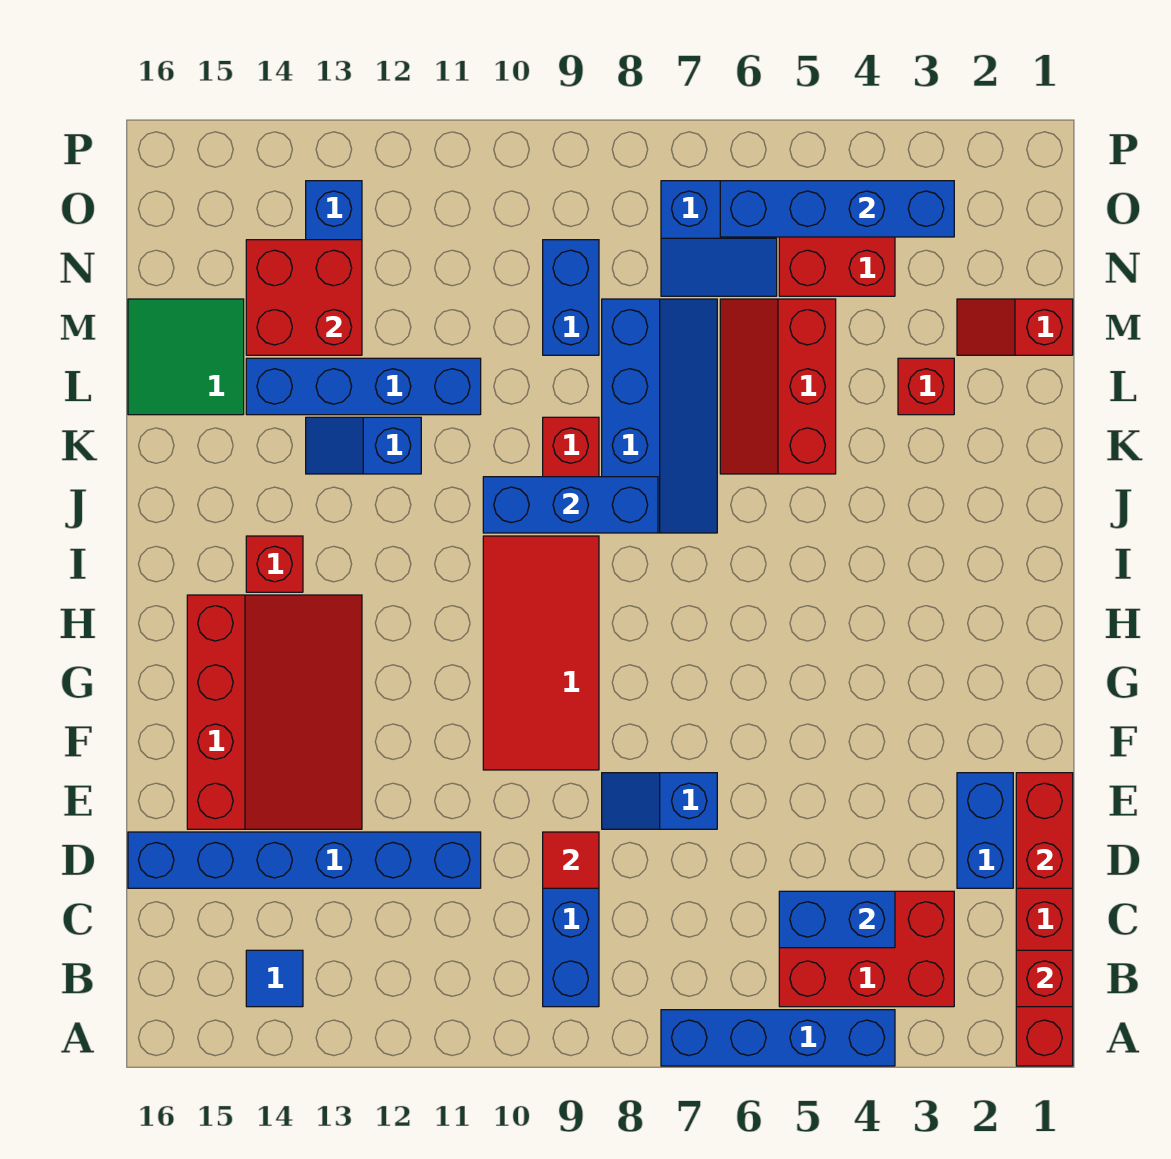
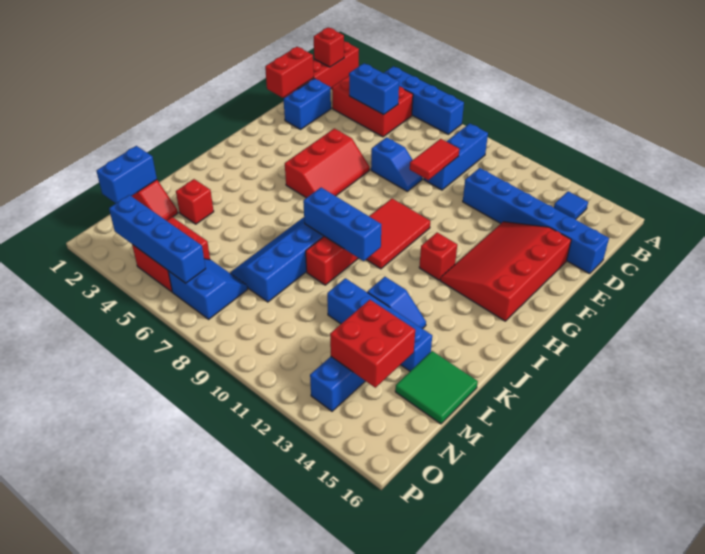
red tile D9 level 2 -> red tile D9:E9 level 2
red tile F9:I10 level 1 -> red tile G9:I10 level 1
red brick I14 level 1 -> red brick H12 level 1
red slope K5:M6 level 1 top 5 -> red slope F5:H6 level 1 top 5
blue brick M9:N9 level 1 -> blue brick M1:N1 level 2

